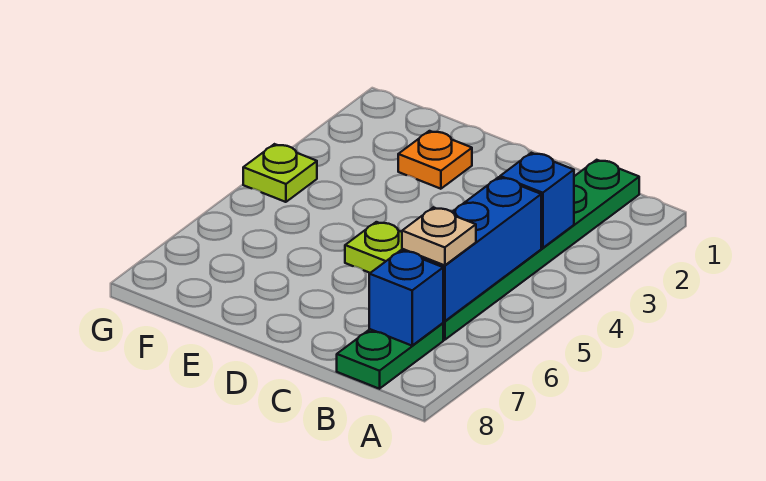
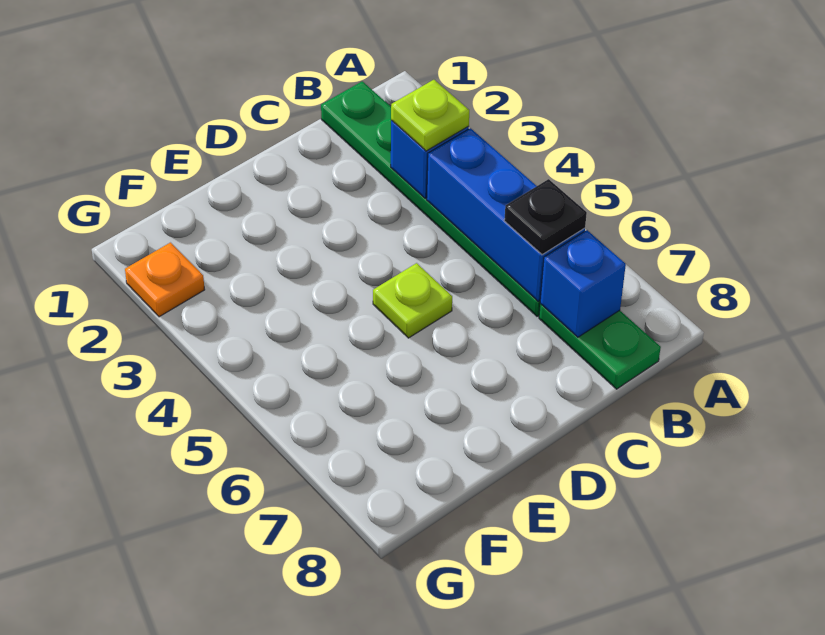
tan plate B6 level 3 -> black plate B6 level 3
orange plate E2 level 1 -> orange plate G2 level 1
lime plate G4 level 1 -> lime plate B3 level 3

